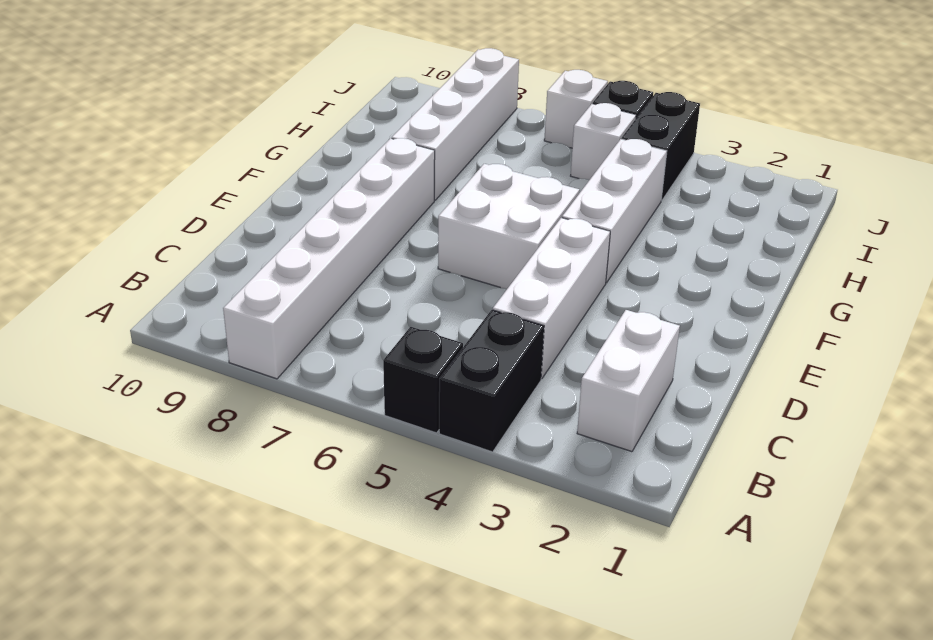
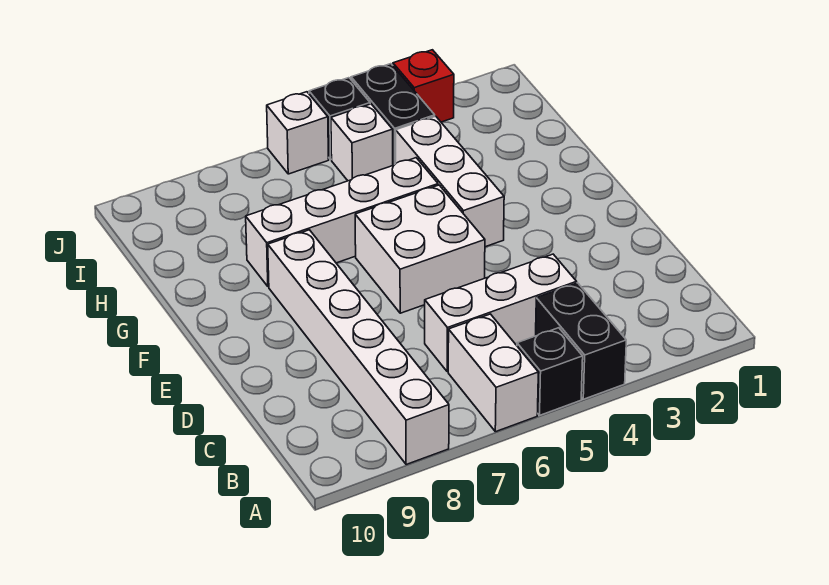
white brick B2:C2 level 1 -> white brick A6:B6 level 1
white brick C4:E4 level 1 -> white brick C4:C6 level 1
white brick G8:J8 level 1 -> white brick G5:G8 level 1
none -> red brick J3 level 1

